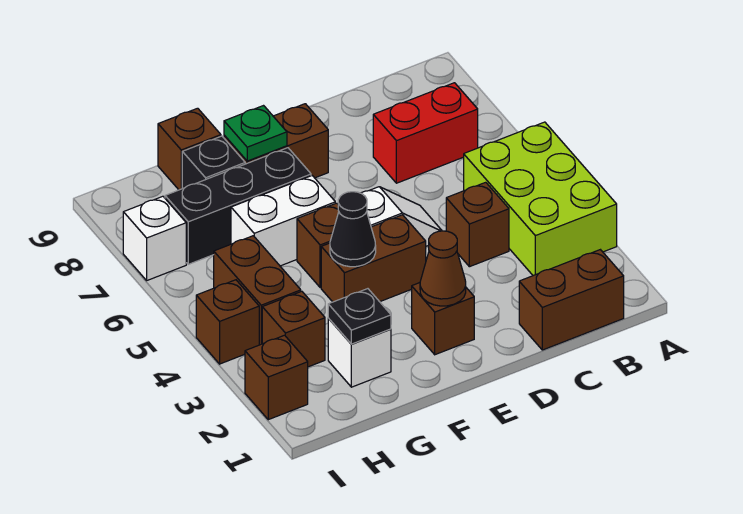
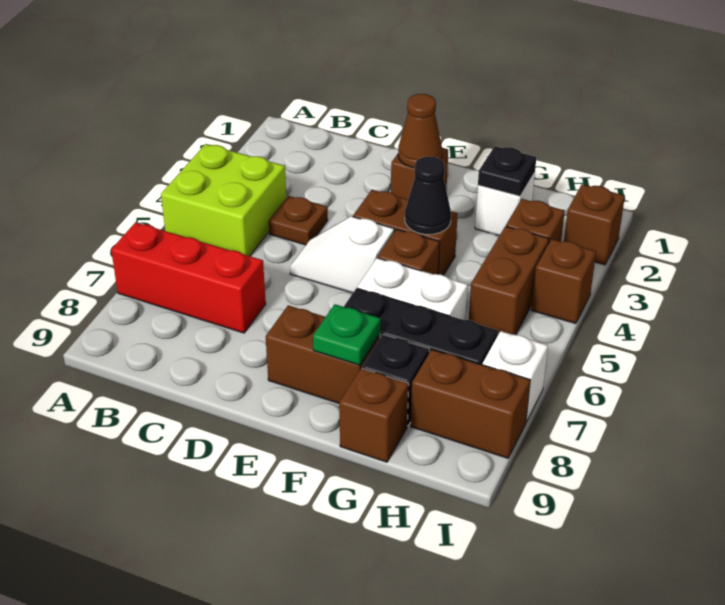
lime brick A3:B5 level 1 -> lime brick A4:B5 level 1
brown brick B1:C1 level 1 -> brown brick H8:I8 level 1
red brick B7:C7 level 1 -> red brick A7:C7 level 1
brown brick C4 level 1 -> brown plate C4 level 1

